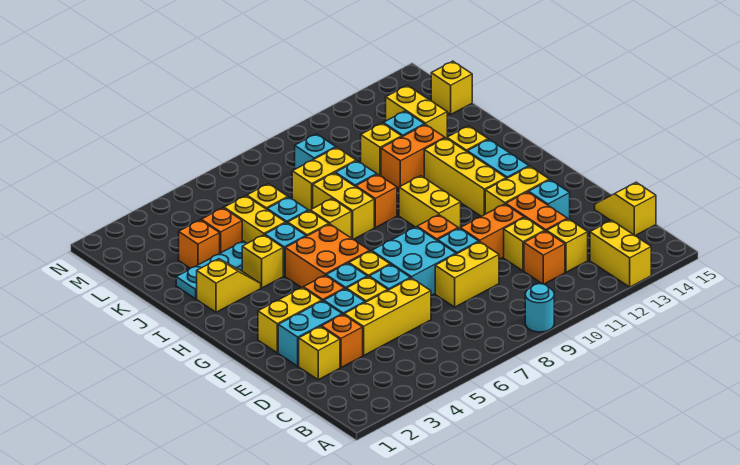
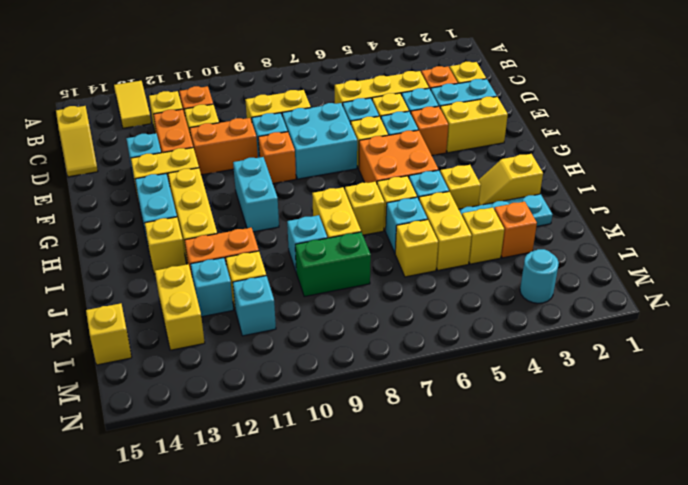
cyan round brick A9 level 1 -> cyan round brick M3 level 1
yellow brick A13:B13 level 1 -> yellow tile A13:B13 level 1
yellow brick G10:H10 level 1 -> cyan brick G10:H10 level 1
orange brick I9 level 1 -> none
orange brick K4 level 1 -> yellow brick K4 level 1
yellow brick K8:K9 level 1 -> green brick K8:K9 level 1
cyan brick L9 level 1 -> cyan brick L11 level 1

